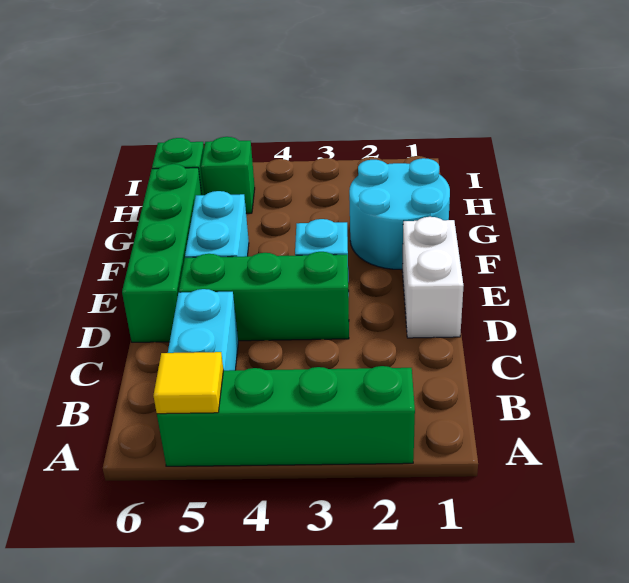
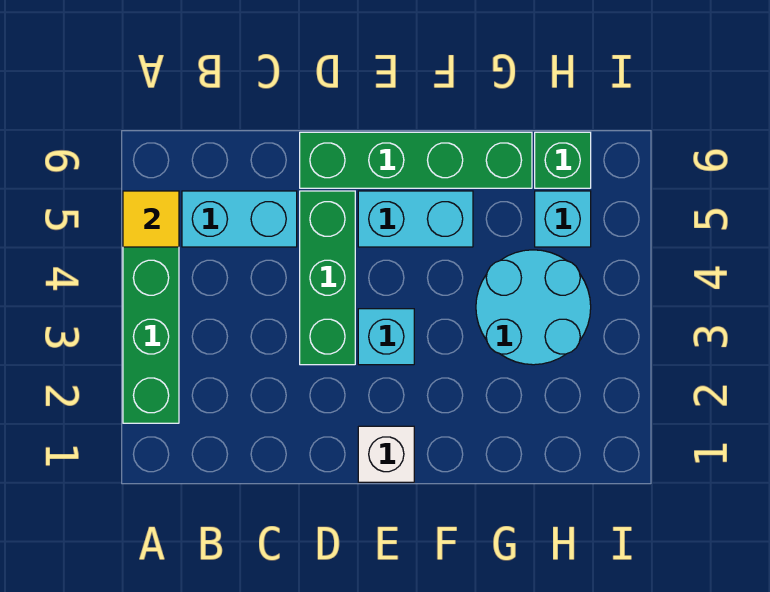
white brick D1:E1 level 1 -> white brick E1 level 1
cyan round brick F1:G2 level 1 -> cyan round brick G3:H4 level 1
green brick H5 level 1 -> cyan brick H5 level 1

